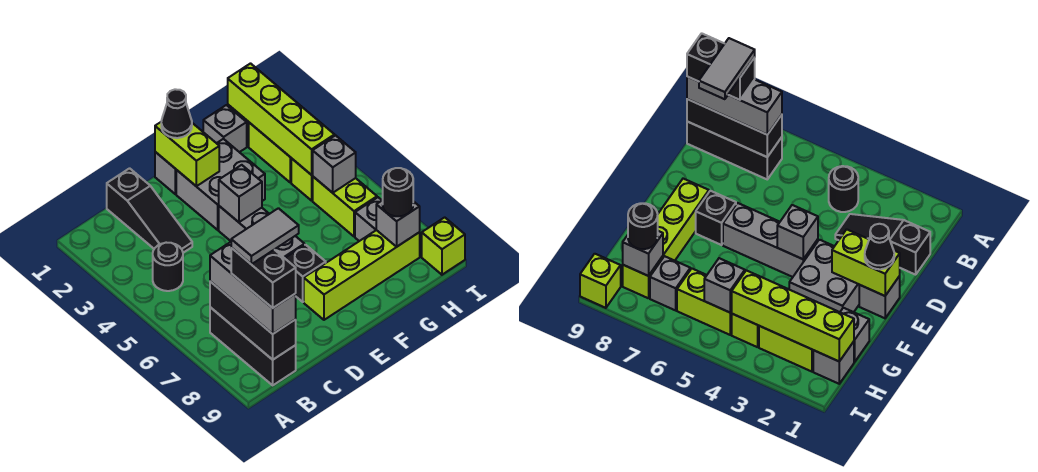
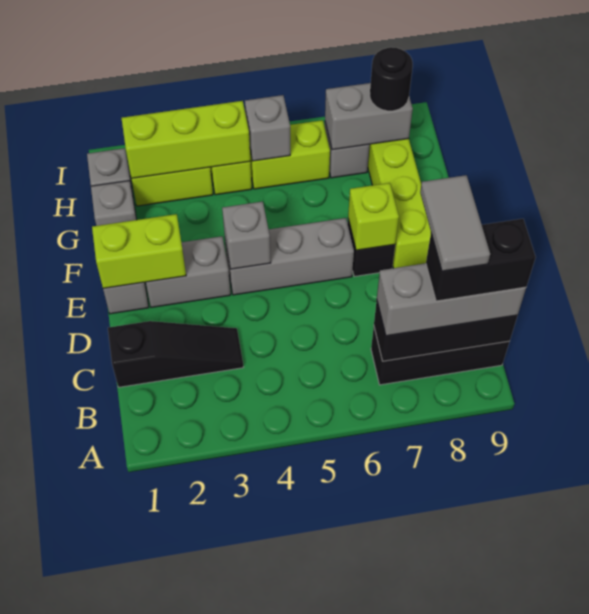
black round brick B4 level 1 -> none
black cone E1 level 3 -> none
grey brick E2:F3 level 1 -> grey brick E2:E3 level 1
lime brick H1:H4 level 2 -> lime brick H2:H4 level 2
grey brick H8 level 2 -> grey brick H7:H8 level 2
lime brick I9 level 1 -> lime brick E7 level 2

